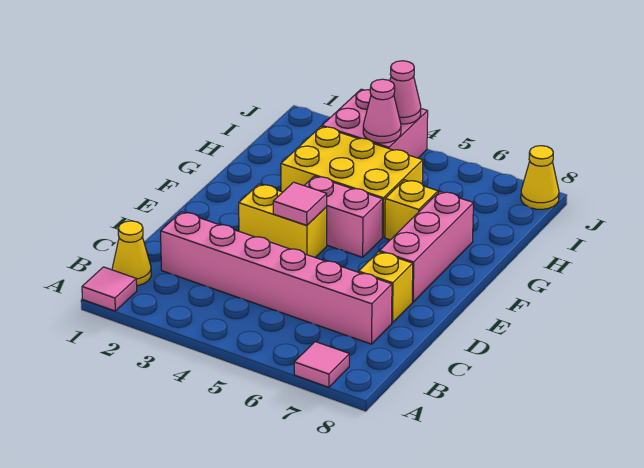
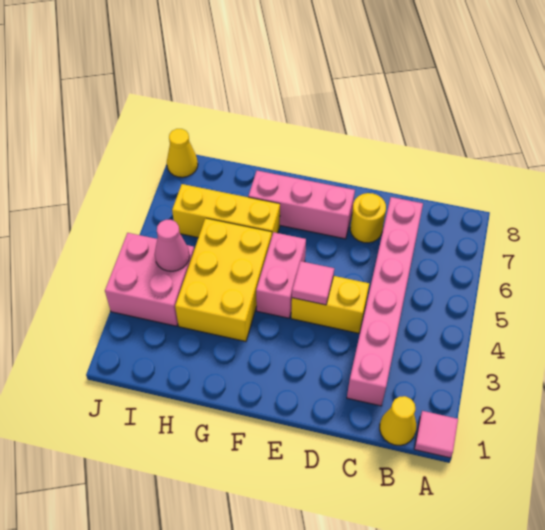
pink tile A7 level 1 -> none
yellow brick D7 level 1 -> yellow round brick D7 level 1
yellow brick E3:E4 level 1 -> yellow brick D4:E4 level 1
yellow brick G6 level 1 -> yellow brick G6:I6 level 1
pink cone J4 level 2 -> none

